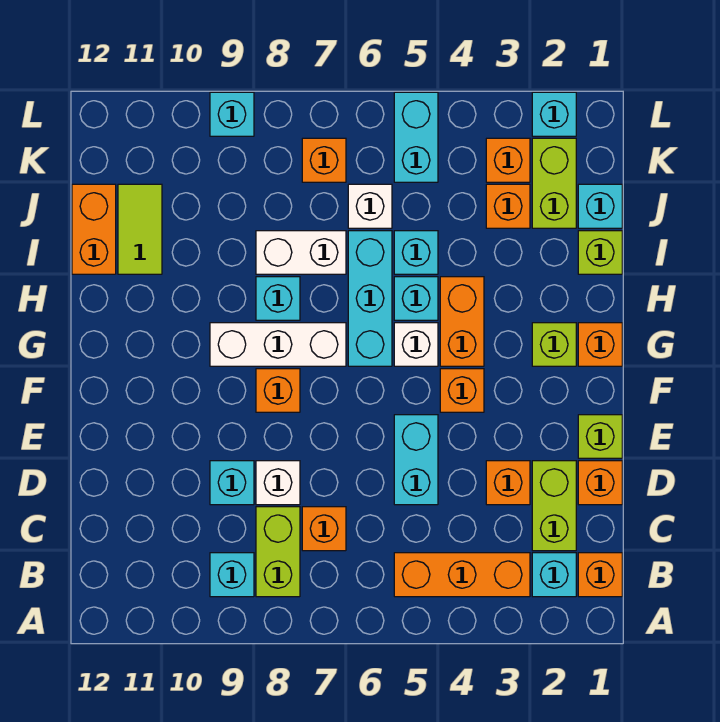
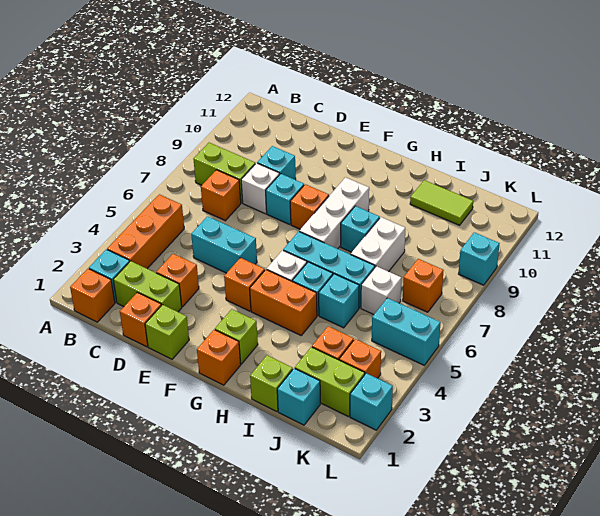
cyan brick B9 level 1 -> cyan brick E8 level 1
orange brick I12:J12 level 1 -> none

